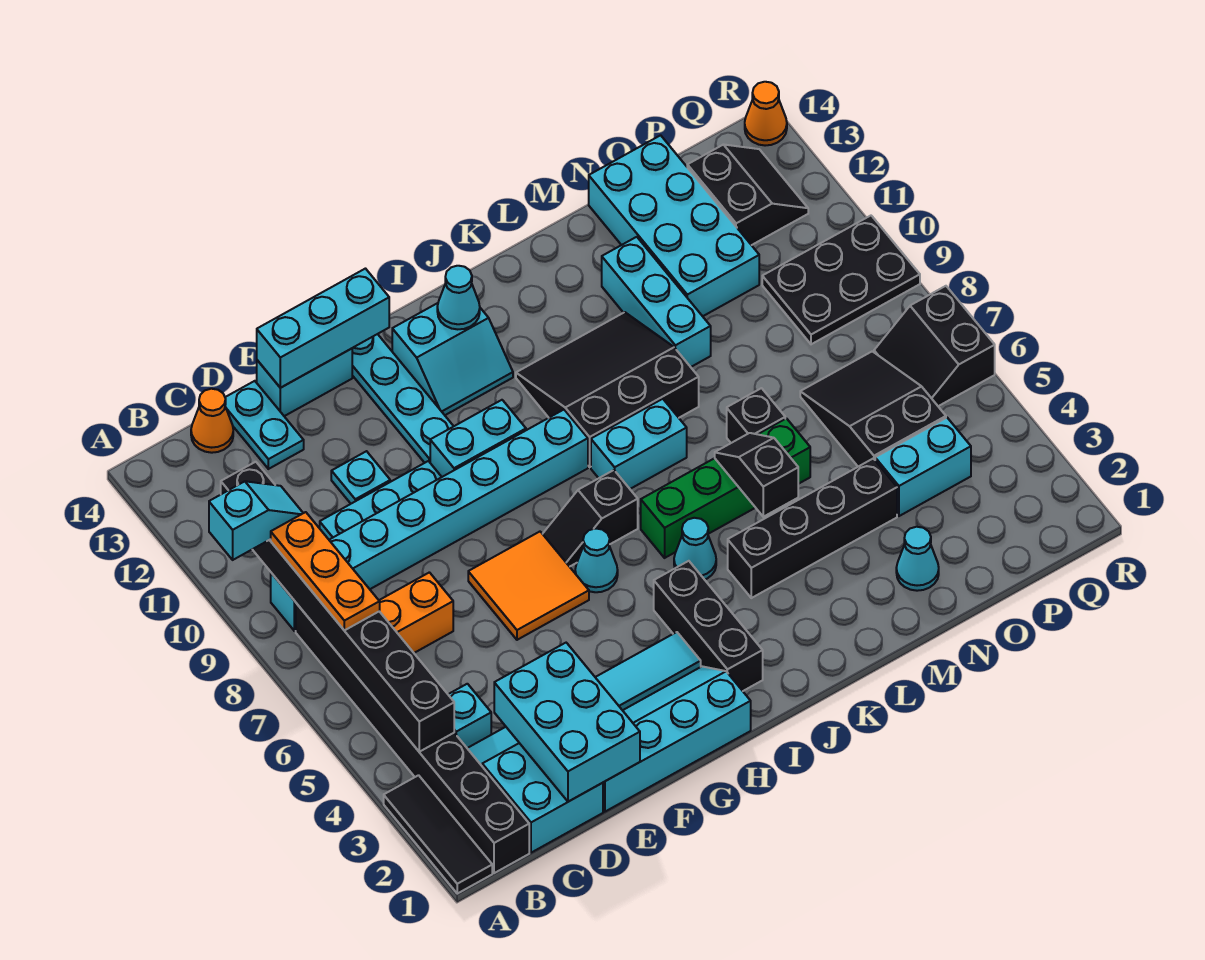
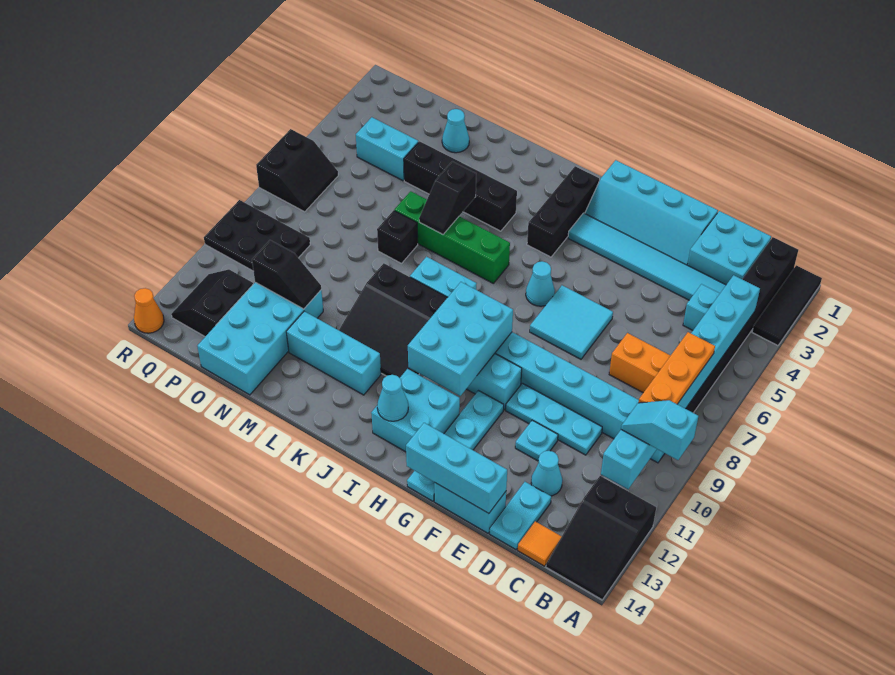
black brick B4:B11 level 2 -> cyan brick B4:B11 level 2
orange cone C14 level 1 -> orange tile C14 level 1
cyan brick D1:E3 level 2 -> cyan brick H9:I11 level 2
orange tile F6:G7 level 1 -> cyan tile F6:G7 level 1
black slope H7:I7 level 1 top I -> black slope N11:O11 level 2 top O
cyan slope H12:I13 level 1 top 13 -> cyan brick H12:I13 level 1
cyan cone J5 level 1 -> cyan cone D12 level 1
cyan brick M10:M12 level 1 -> cyan brick K12:M12 level 1
black slope O5:P7 level 1 top 5 -> black slope A12:B14 level 1 top 12

